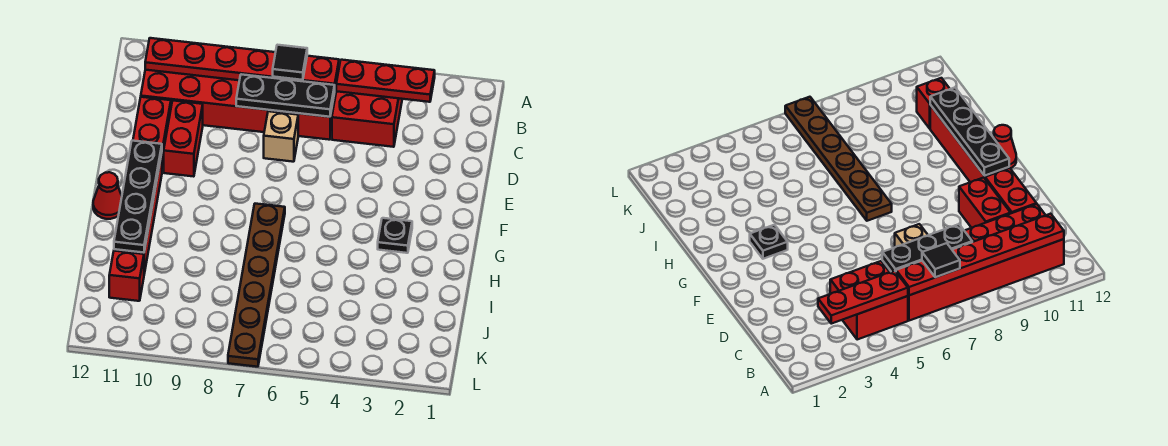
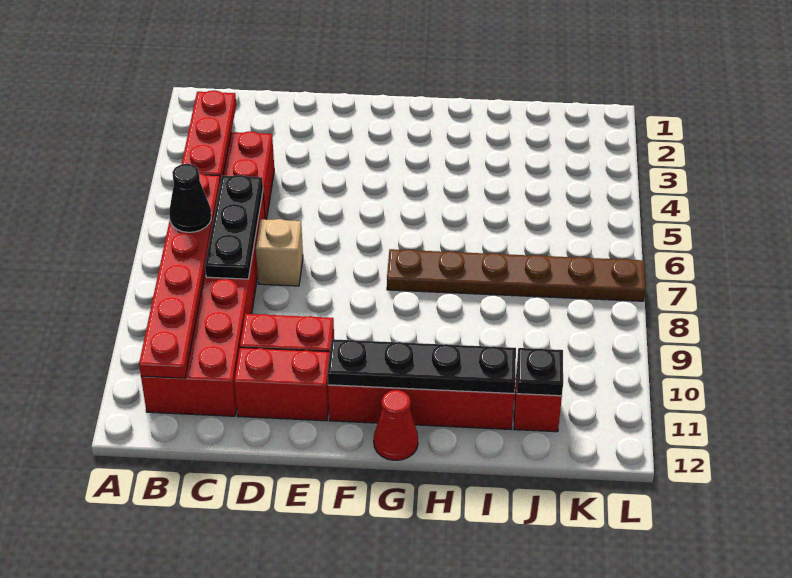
black tile B7 level 3 -> black cone B7 level 3
black plate G3 level 1 -> black plate J11 level 2

